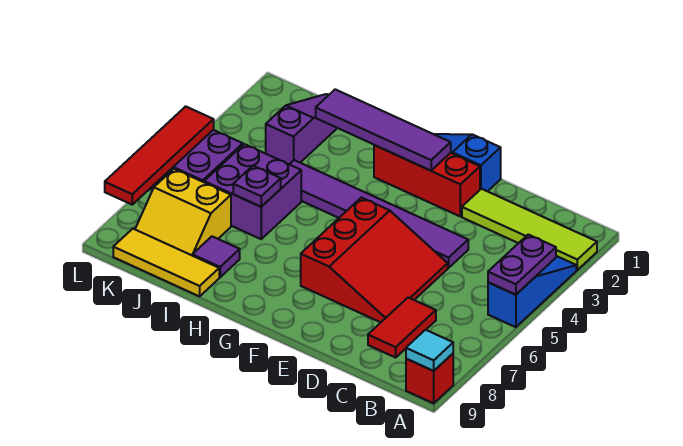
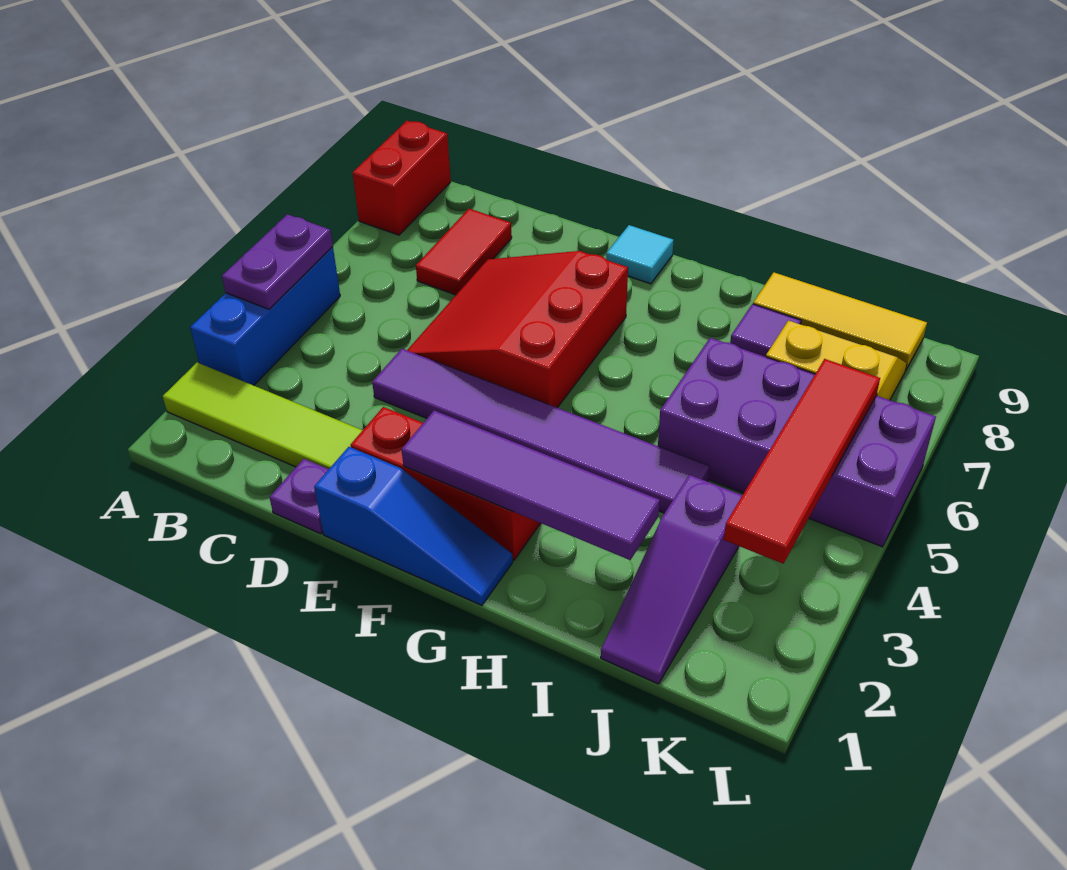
blue slope A3:A5 level 1 top 5 -> blue brick A3:A5 level 1
red brick A9 level 1 -> red brick A8:A9 level 1
cyan tile A9 level 2 -> cyan tile F9 level 1
purple plate I6 level 2 -> purple plate D1 level 1
red tile L5:L8 level 2 -> red tile K3:K6 level 2

